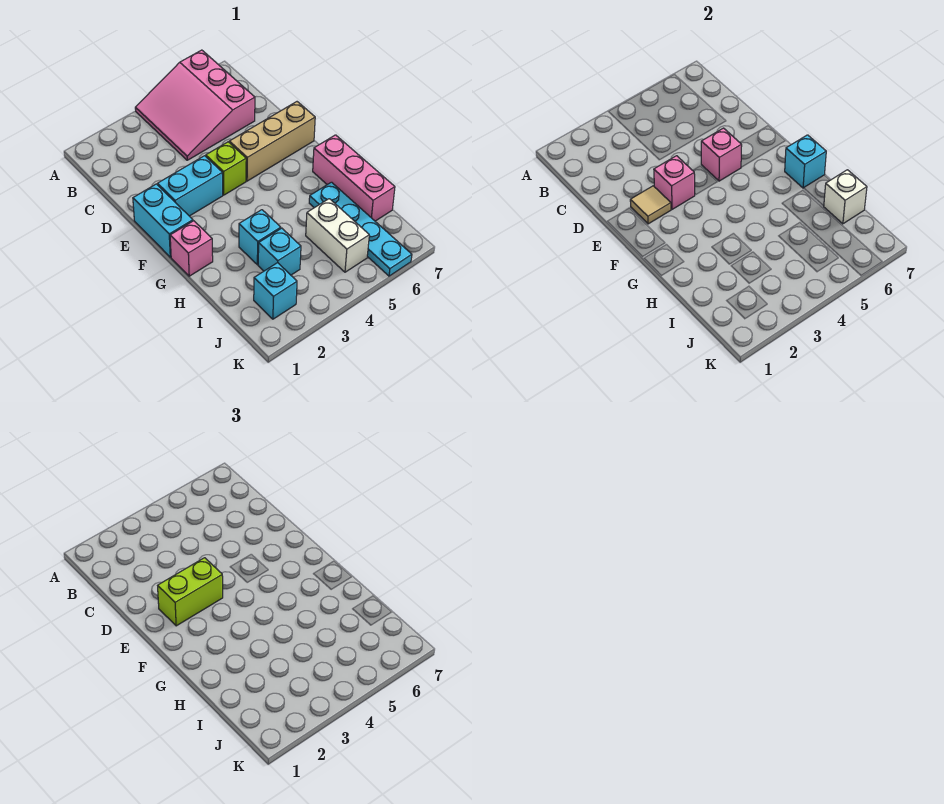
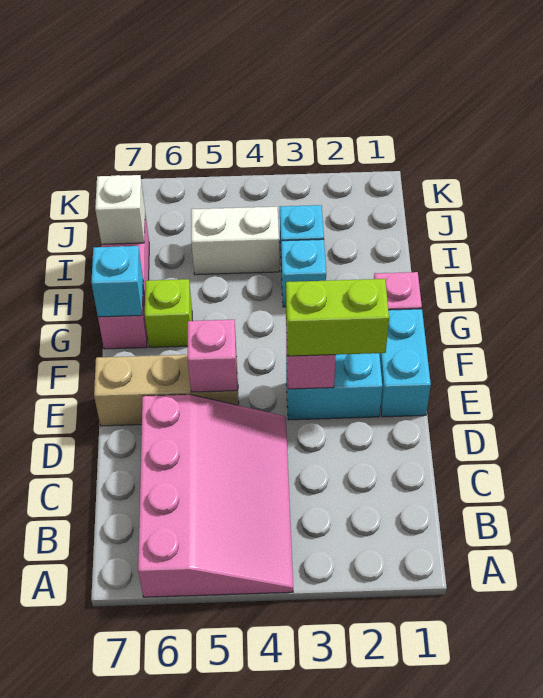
pink slope A4:C6 level 1 top 6 -> pink slope A4:D6 level 1 top 6
tan tile E2 level 2 -> none
lime brick E4 level 1 -> lime brick G6 level 1
cyan plate H6:K6 level 1 -> none
white brick I5:J5 level 1 -> white brick I4:I5 level 1
cyan brick J2 level 1 -> none

